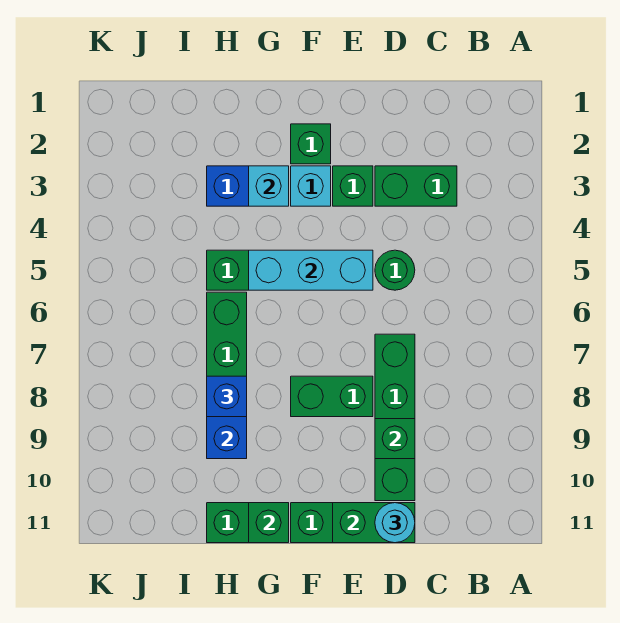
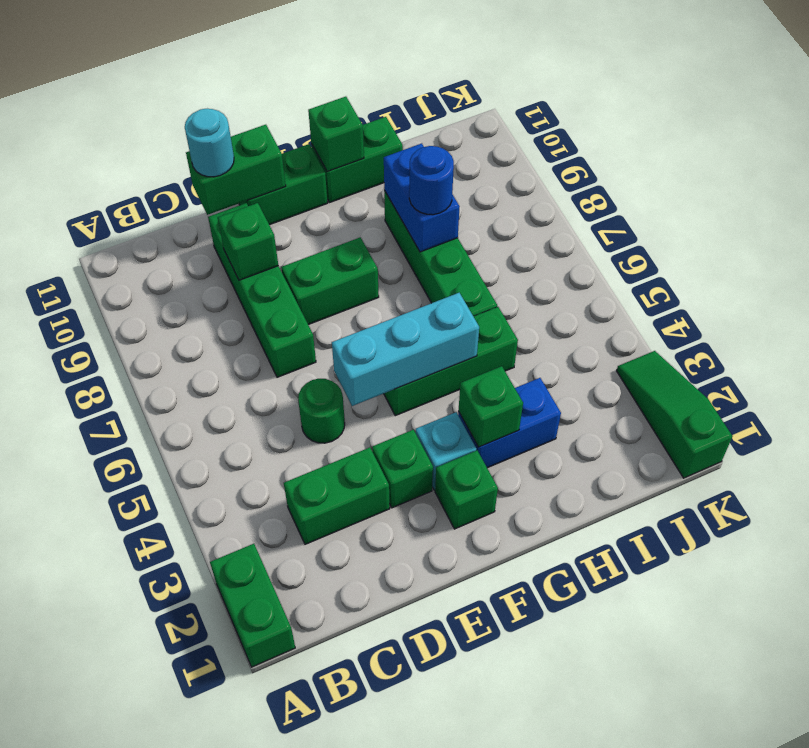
none -> green brick A1:A2 level 1
cyan brick G3 level 2 -> green brick G3 level 2
blue brick H8 level 3 -> blue round brick H8 level 3
none -> green slope K1:K3 level 1 top 1

